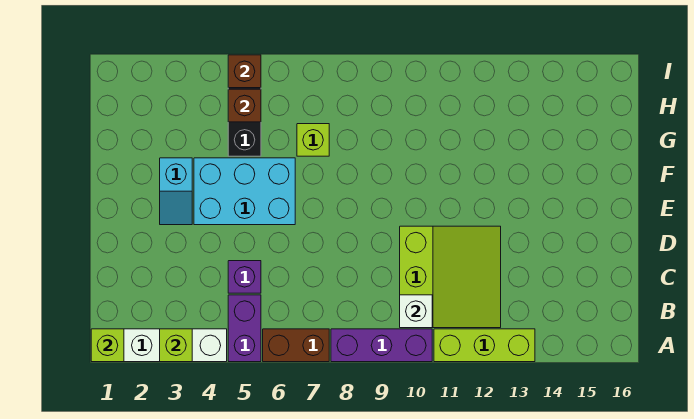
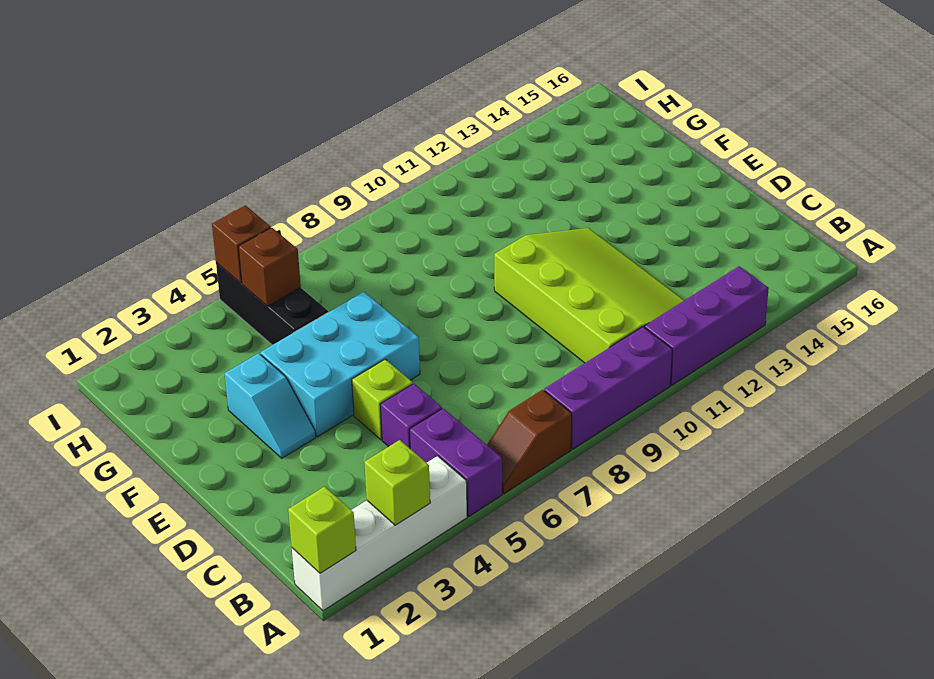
brown brick A6:A7 level 1 -> brown slope A6:A7 level 1 top 7
lime brick A11:A13 level 1 -> purple brick A11:A13 level 1
lime slope B10:D12 level 1 top 10 -> lime slope B10:E12 level 1 top 10
white brick B10 level 2 -> none
lime brick G7 level 1 -> lime brick D5 level 1

